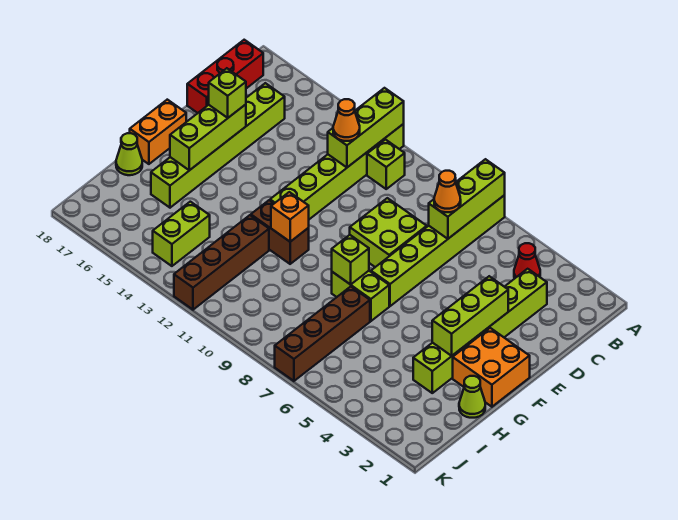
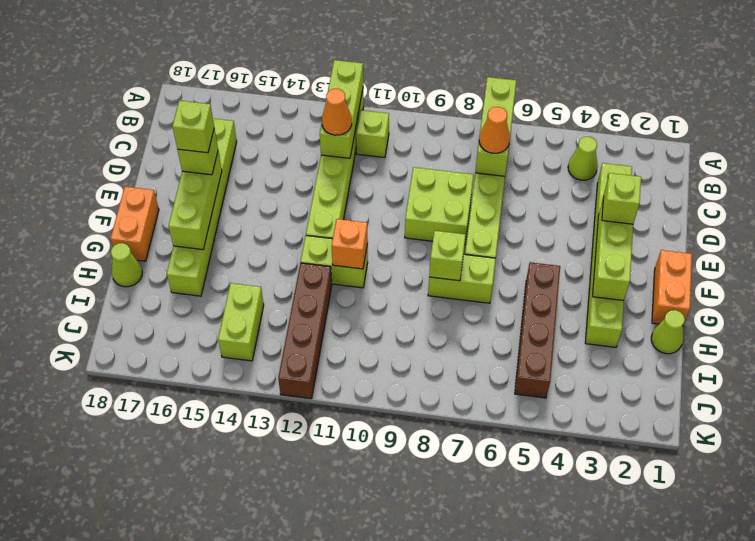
red cone B4 level 1 -> lime cone B4 level 1
red brick B18:D18 level 1 -> none
none -> lime brick E3 level 3
none -> lime brick E16 level 4
orange brick F1:G2 level 1 -> orange brick F1:G1 level 1
brown brick G11:G12 level 1 -> lime brick G11:G12 level 1
brown brick H7:K7 level 1 -> brown brick G5:J5 level 1

